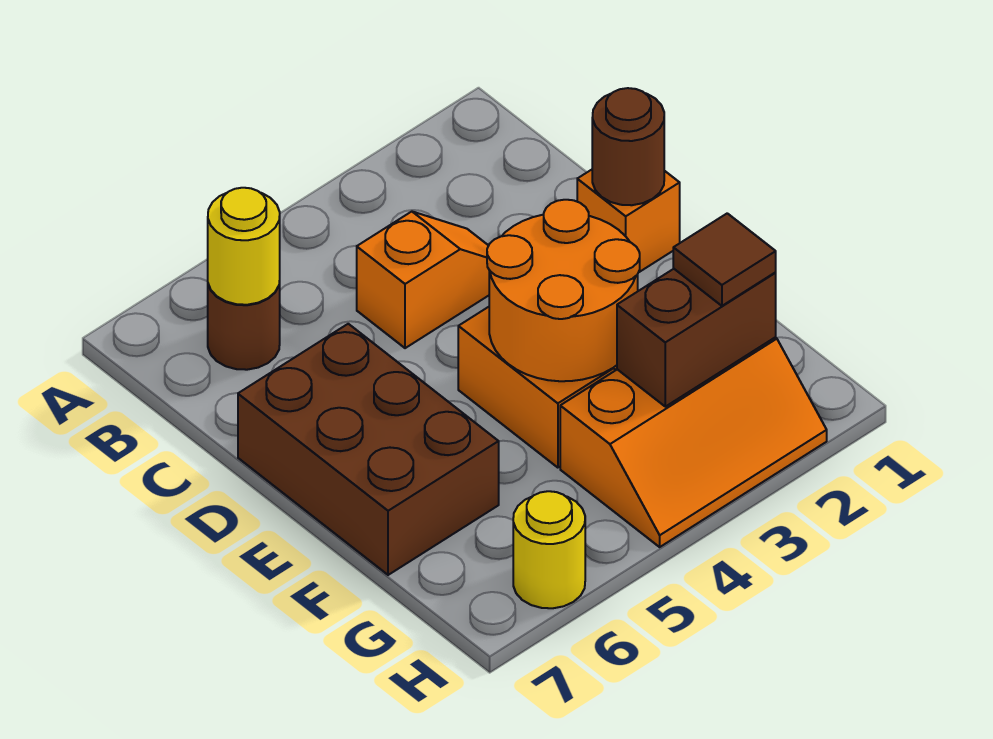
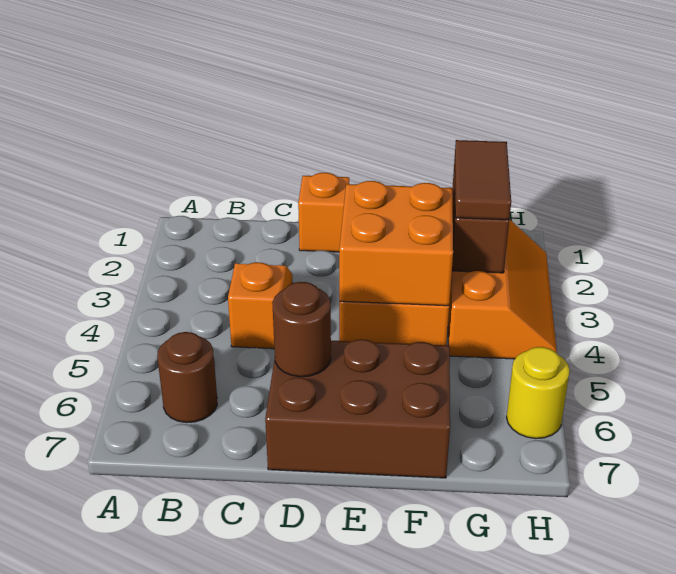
yellow round brick B6 level 2 -> none
brown round brick D1 level 2 -> brown round brick D6 level 2
orange round brick E3:F4 level 2 -> orange brick E3:F4 level 2
brown tile G2 level 3 -> brown tile G2:G3 level 3

